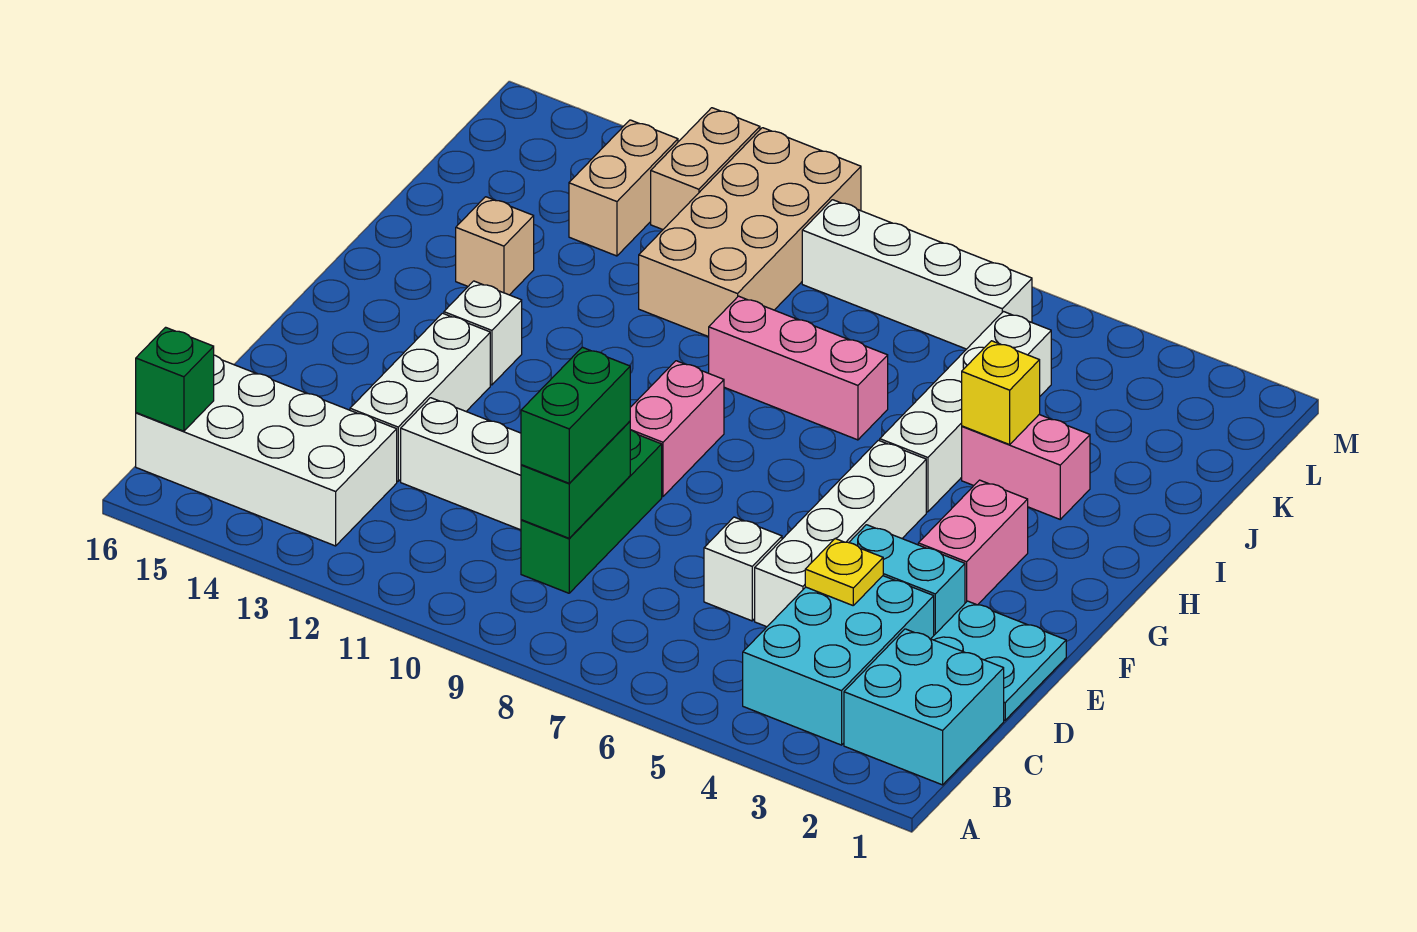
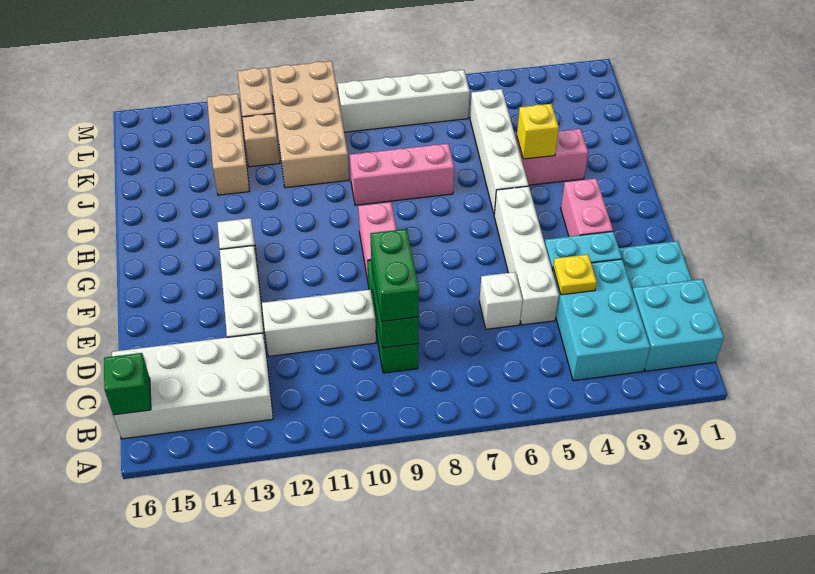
tan brick I14 level 1 -> tan brick K12 level 1
tan brick K13:L13 level 1 -> tan brick J13:L13 level 1

